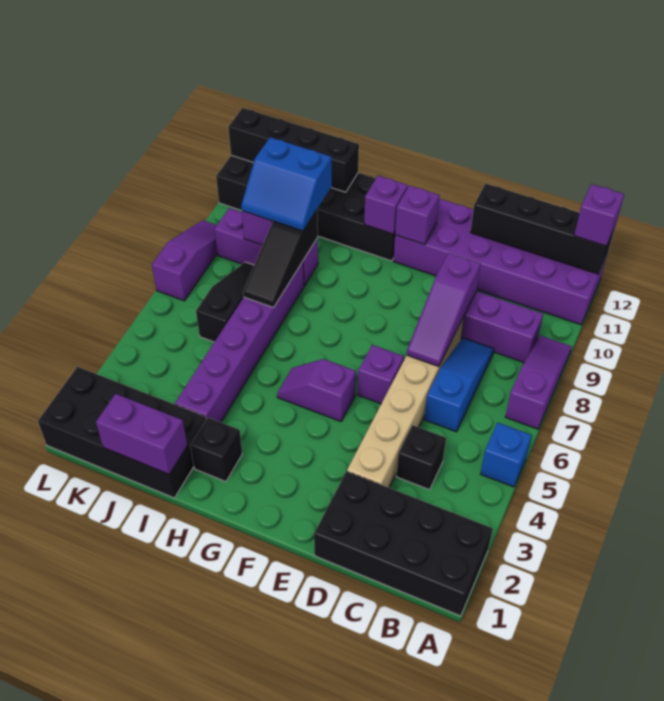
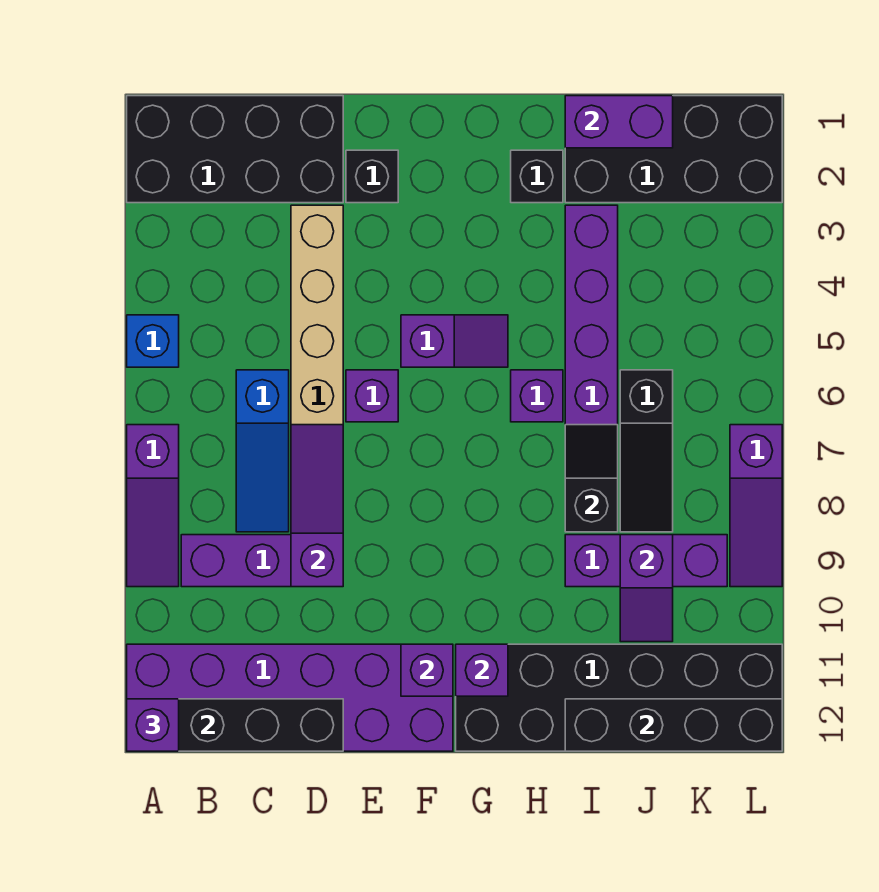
black brick C4 level 1 -> black brick E2 level 1
none -> purple brick H6 level 1
black slope I7:I9 level 2 top 9 -> black slope I7:I8 level 2 top 8
blue slope I9:J10 level 3 top 10 -> none

